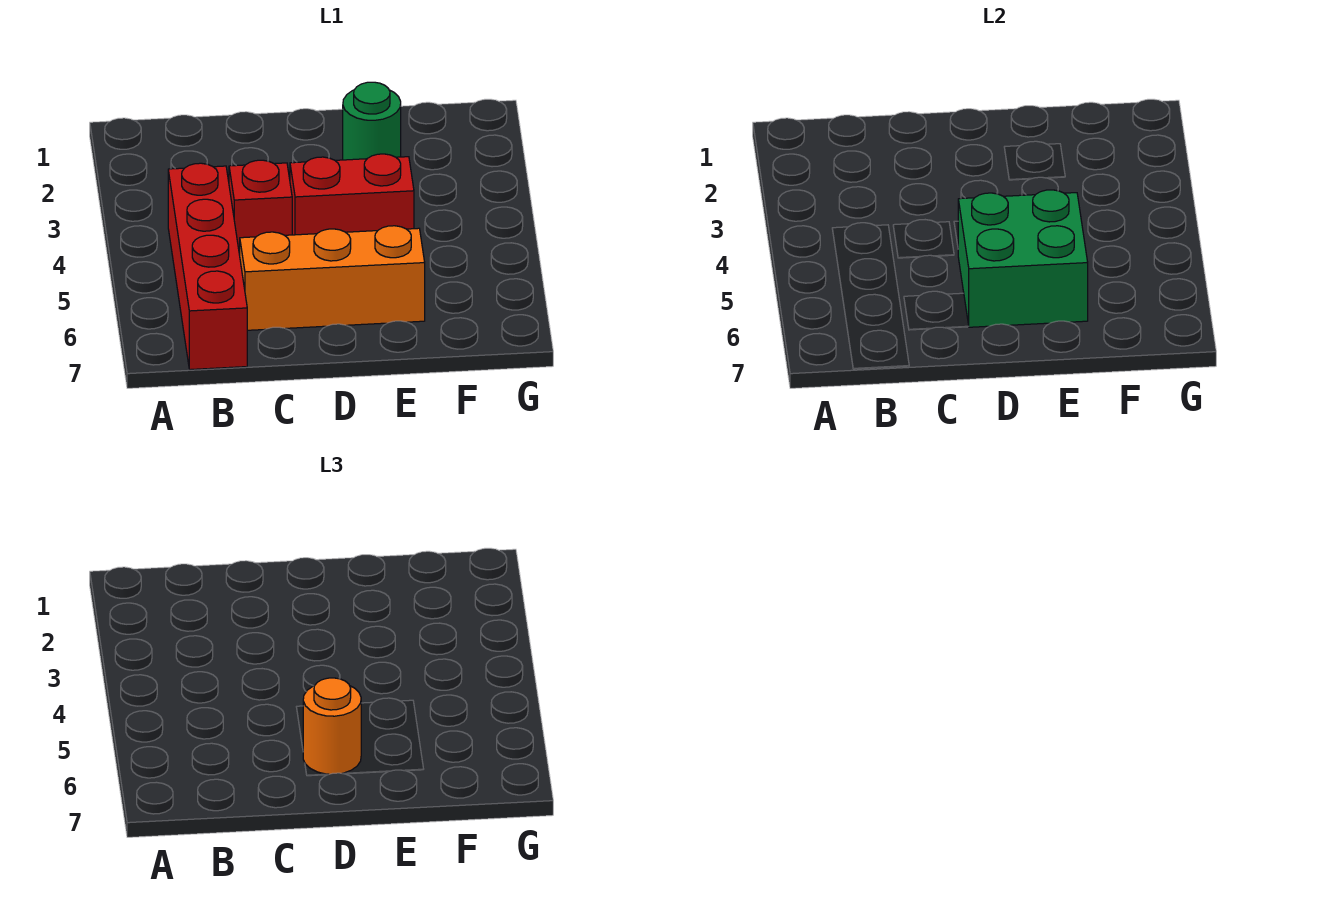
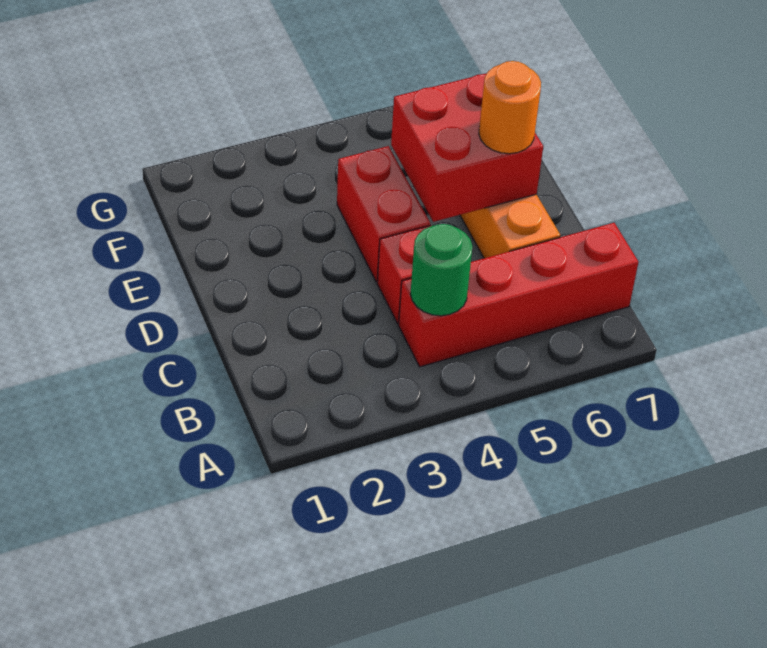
green brick D5:E6 level 2 -> red brick D5:E6 level 2
green round brick E2 level 1 -> green round brick B4 level 2

